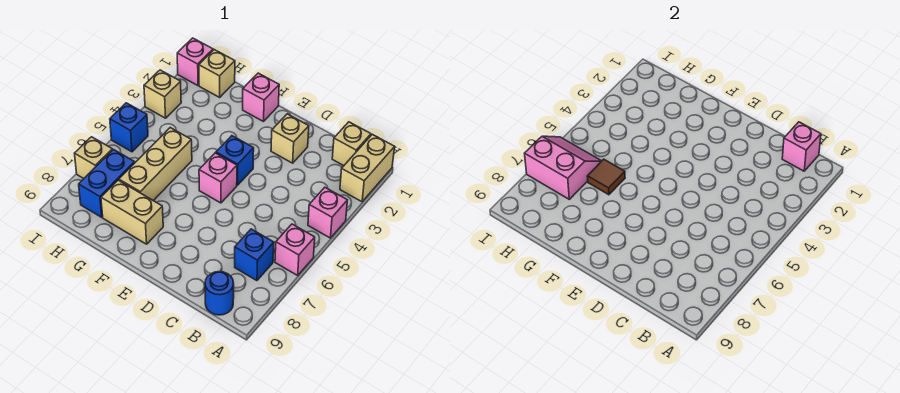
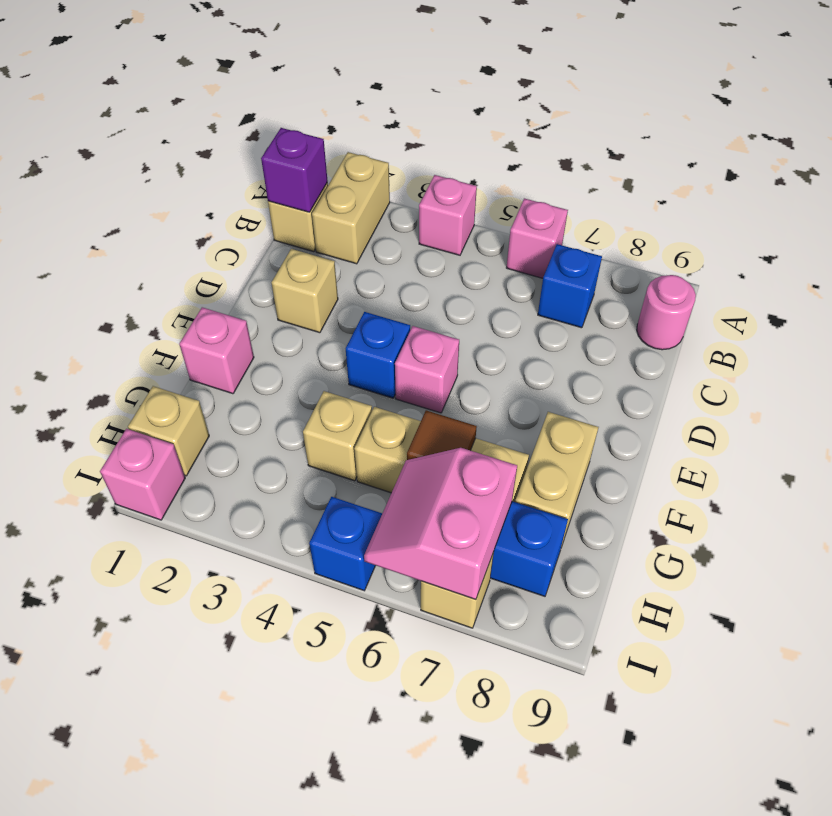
tan brick A1:A2 level 1 -> tan brick A2:B2 level 1
pink brick B1 level 2 -> purple brick B1 level 2
blue round brick B9 level 1 -> pink round brick B9 level 1
tan brick I3 level 1 -> tan brick G4 level 1

